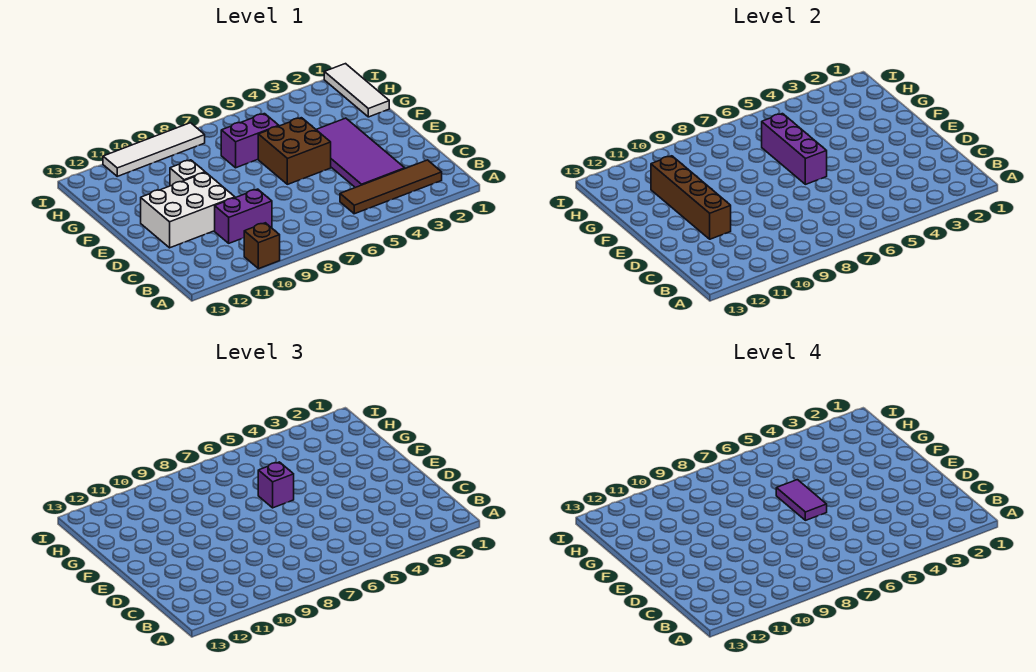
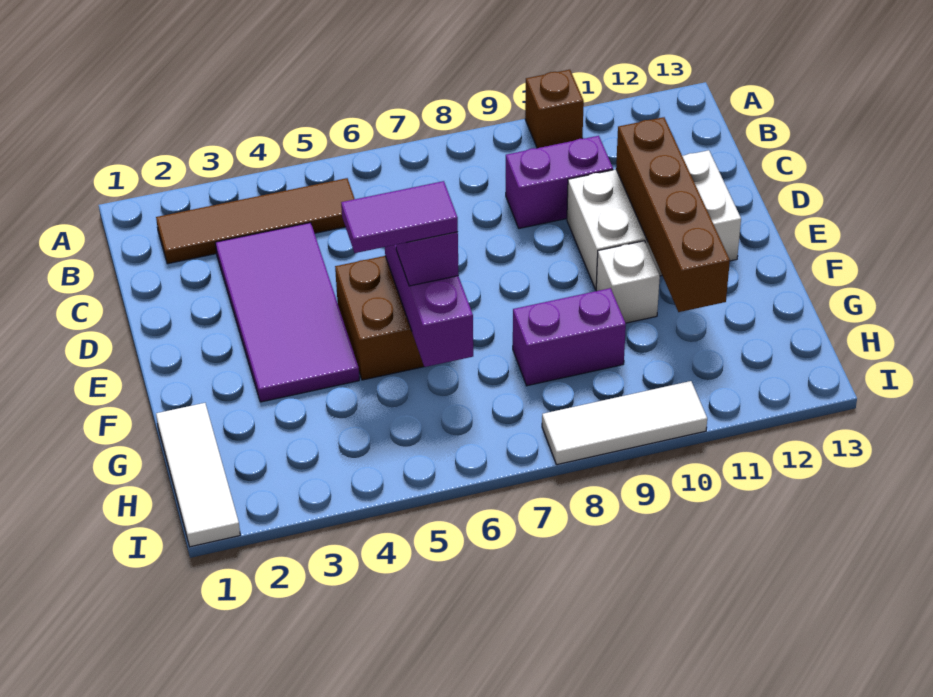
purple tile E6:F6 level 4 -> purple tile F5:F6 level 4
purple brick G6:G7 level 1 -> purple brick G8:G9 level 1
white tile I8:I11 level 1 -> white tile I8:I10 level 1

